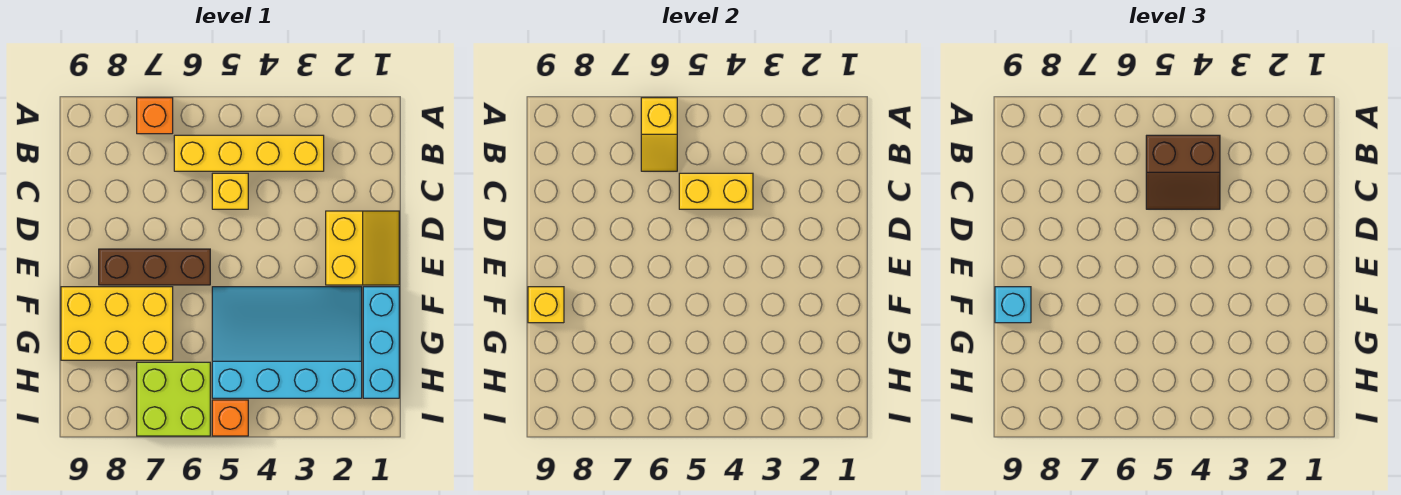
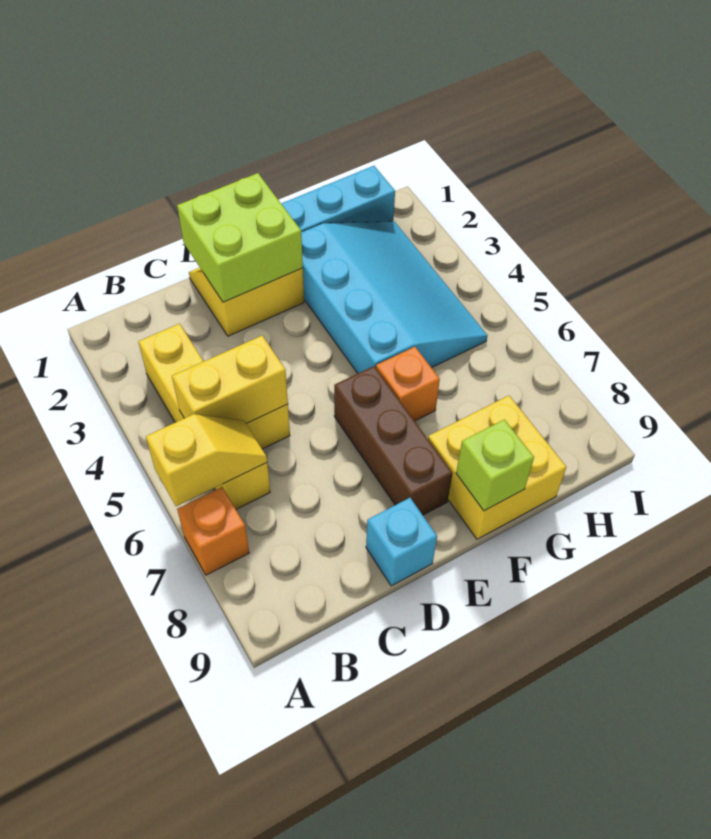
brown slope B4:C5 level 3 top B -> none
yellow brick C4:C5 level 2 -> yellow brick B5:C5 level 2
cyan slope F2:H5 level 1 top H -> cyan slope F2:H5 level 1 top F
yellow brick F7:G9 level 1 -> yellow brick F8:G9 level 1
yellow brick F9 level 2 -> lime brick F9 level 2
cyan brick F9 level 3 -> cyan brick D9 level 1
lime brick H6:I7 level 1 -> lime brick D1:E2 level 2
orange brick I5 level 1 -> orange brick F6 level 1

